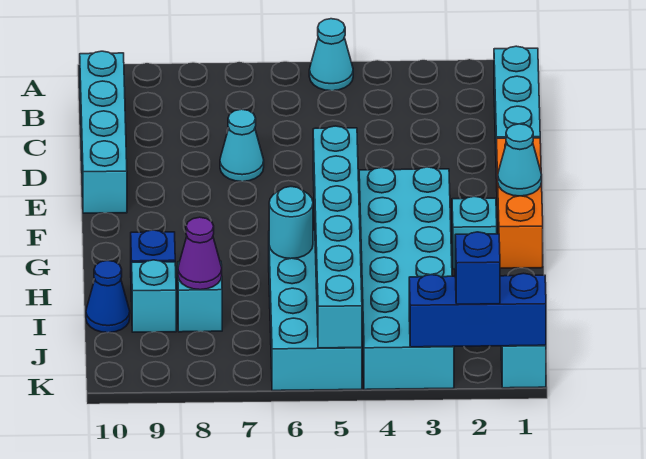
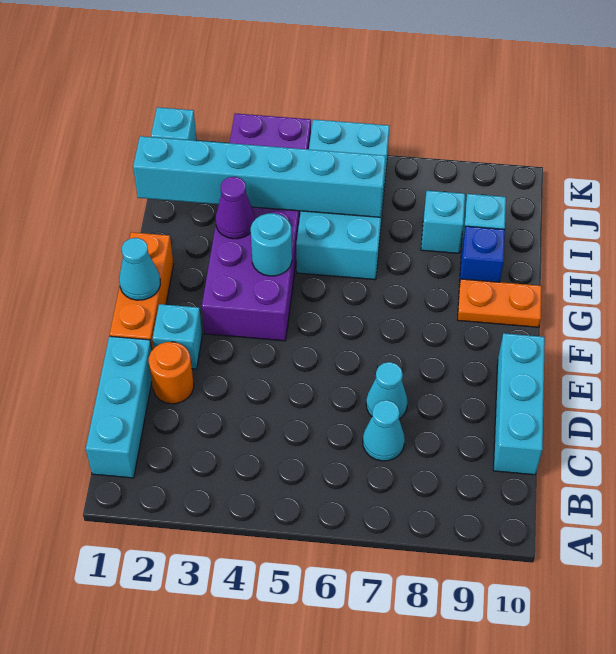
cyan cone A5 level 1 -> cyan cone C7 level 1
cyan brick B10:E10 level 1 -> cyan brick C10:E10 level 1
none -> orange round brick D2 level 1
cyan brick F3:K4 level 1 -> purple brick F3:K4 level 1
cyan brick F5:K5 level 2 -> cyan brick I1:I6 level 2
cyan brick G2 level 1 -> cyan brick E2 level 1
none -> orange plate G9:G10 level 1
cyan round brick H6 level 2 -> cyan round brick G4 level 2
purple cone I8 level 2 -> purple cone H3 level 2
blue cone I10 level 1 -> none
blue brick K1:K3 level 2 -> none
blue brick K2 level 3 -> none

